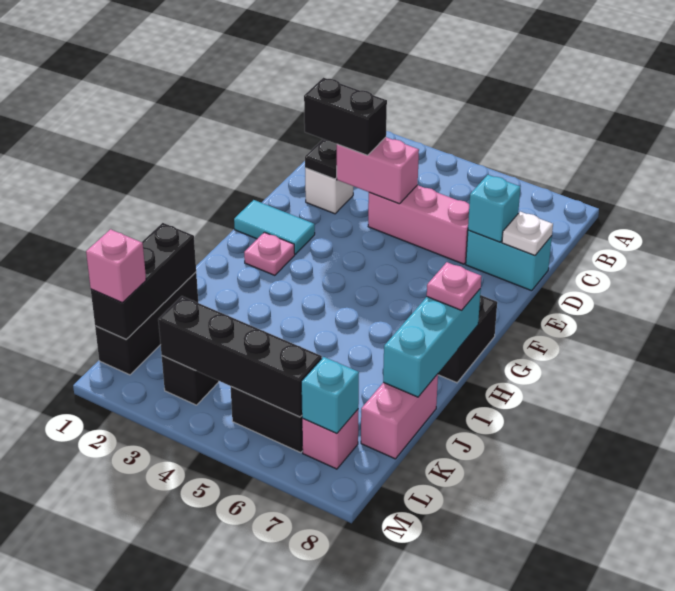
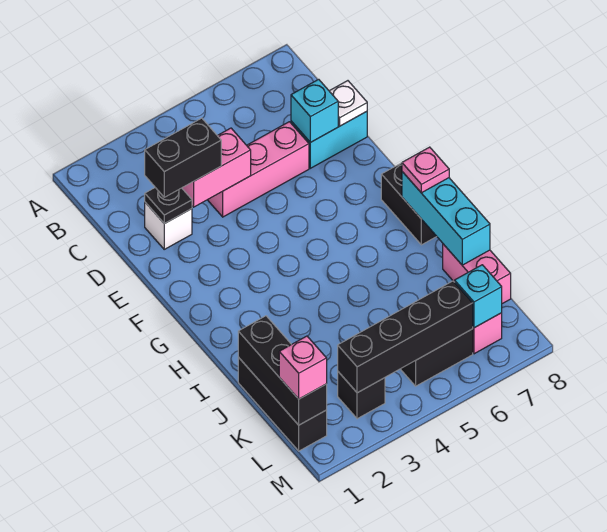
cyan tile F1:F2 level 1 -> none
pink plate G2 level 1 -> none

